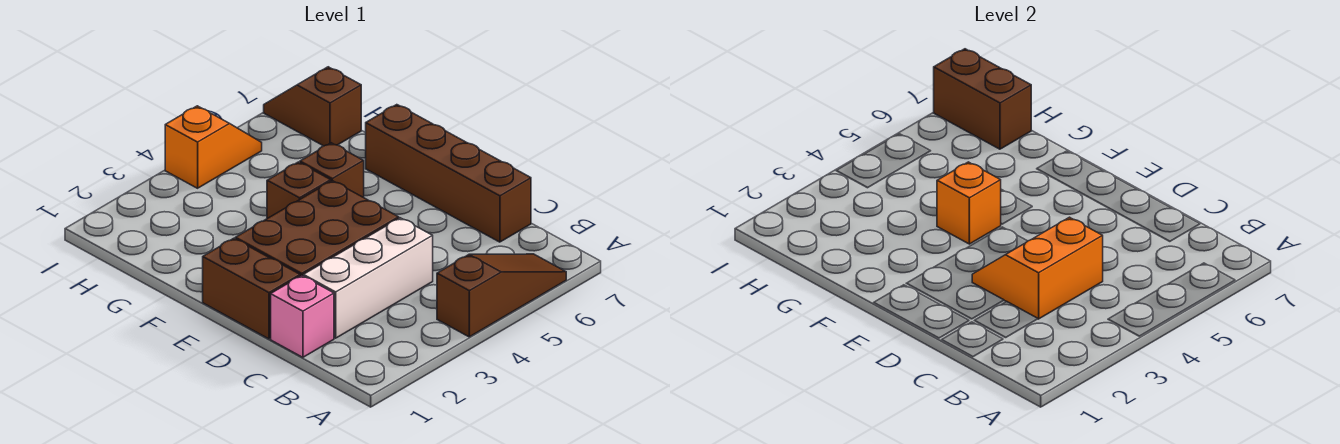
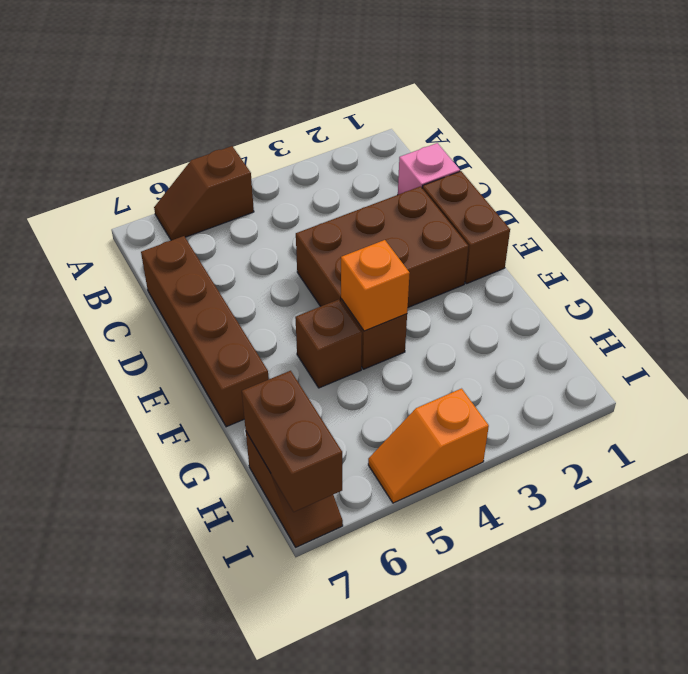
brown slope A4:A6 level 1 top 4 -> brown slope A5:A6 level 1 top 5
white brick C2:C4 level 1 -> none
orange slope C3:D4 level 2 top C -> none

